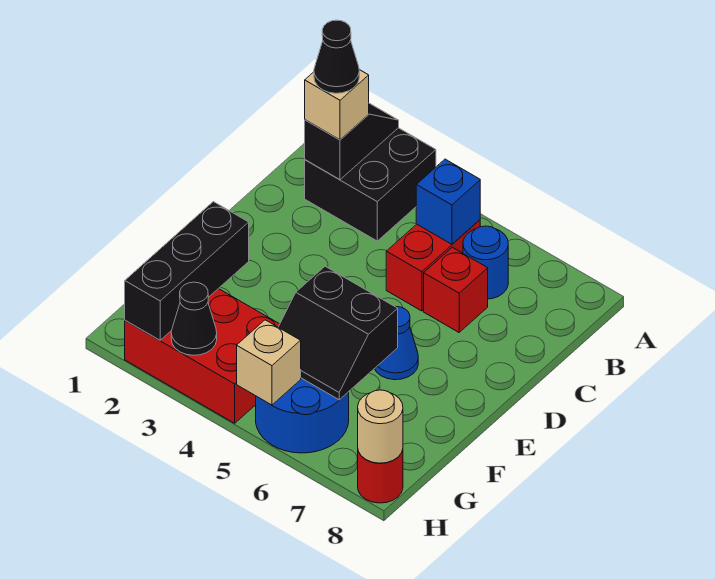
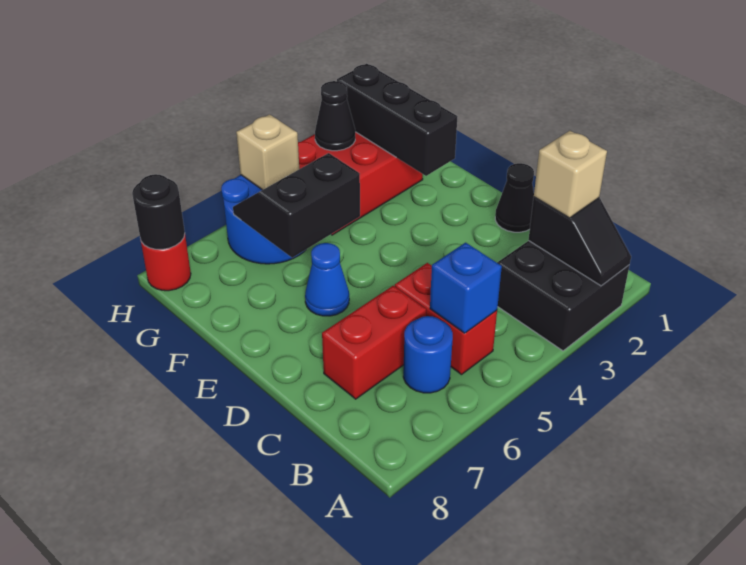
black cone B2 level 4 -> black cone D1 level 1
red brick C6 level 1 -> red brick C6:C7 level 1
tan round brick H8 level 2 -> black round brick H8 level 2

